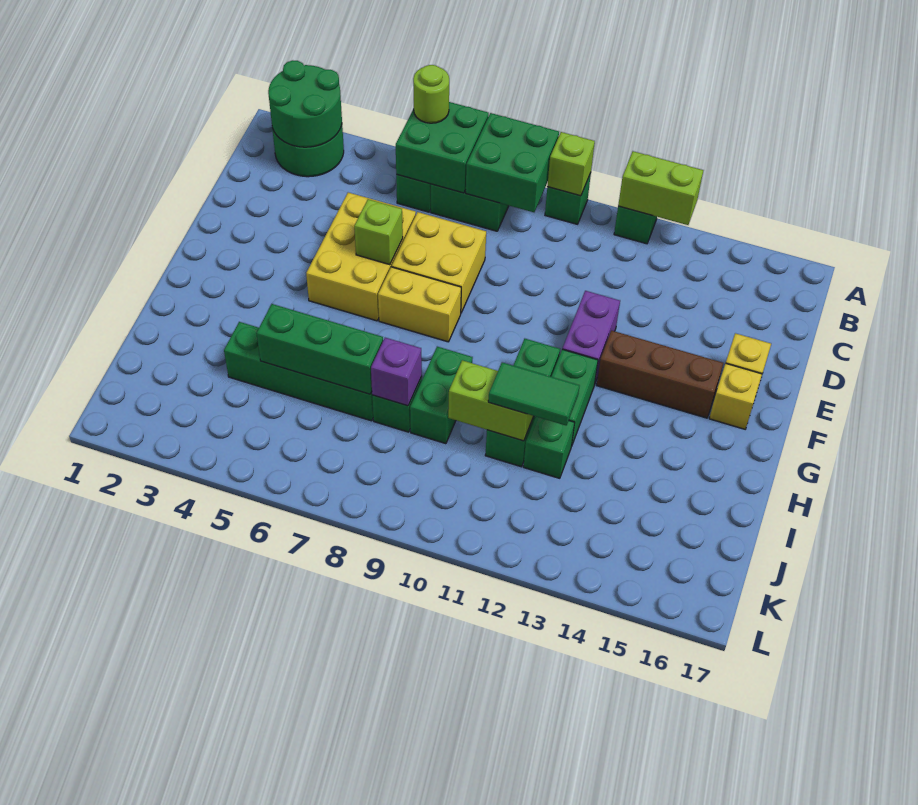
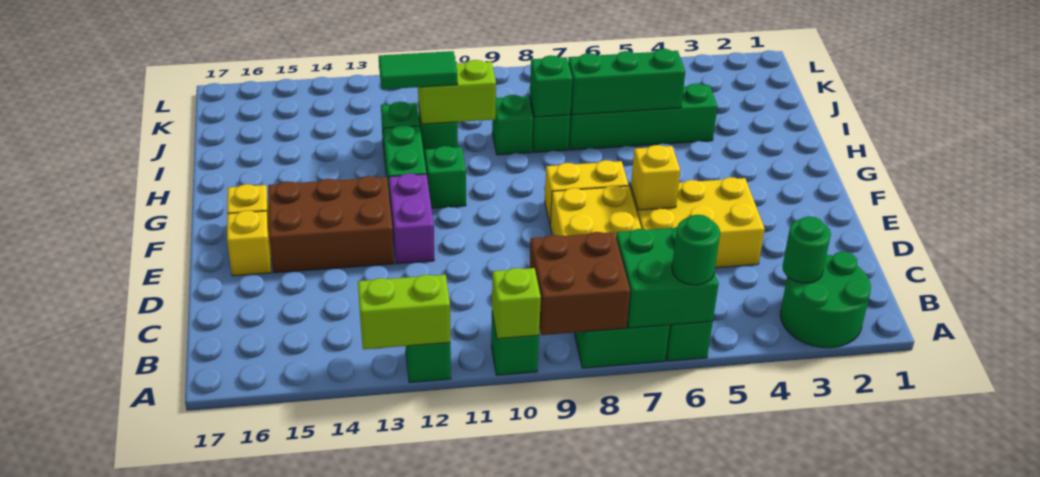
green round brick A2:B3 level 2 -> green round brick B3 level 2
lime round brick A6 level 3 -> green round brick A6 level 3
green brick A8:B9 level 2 -> brown brick A8:B9 level 2
yellow brick D5:F6 level 1 -> yellow brick D4:E6 level 1
lime brick E6 level 2 -> yellow brick E6 level 2
brown brick F13:F15 level 1 -> brown brick E13:F15 level 1
green brick H9:I9 level 1 -> green brick I9 level 1
purple brick I8 level 2 -> green brick I8 level 2

